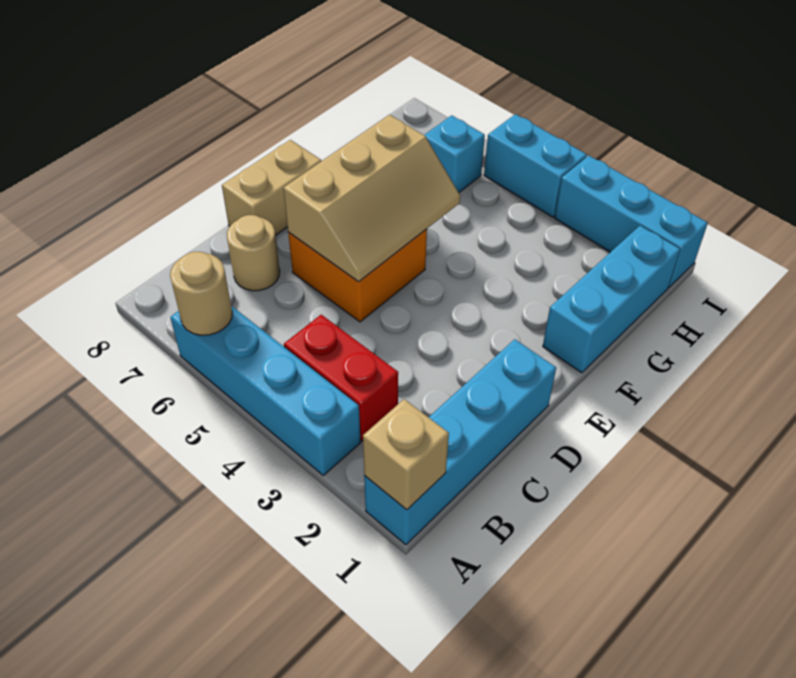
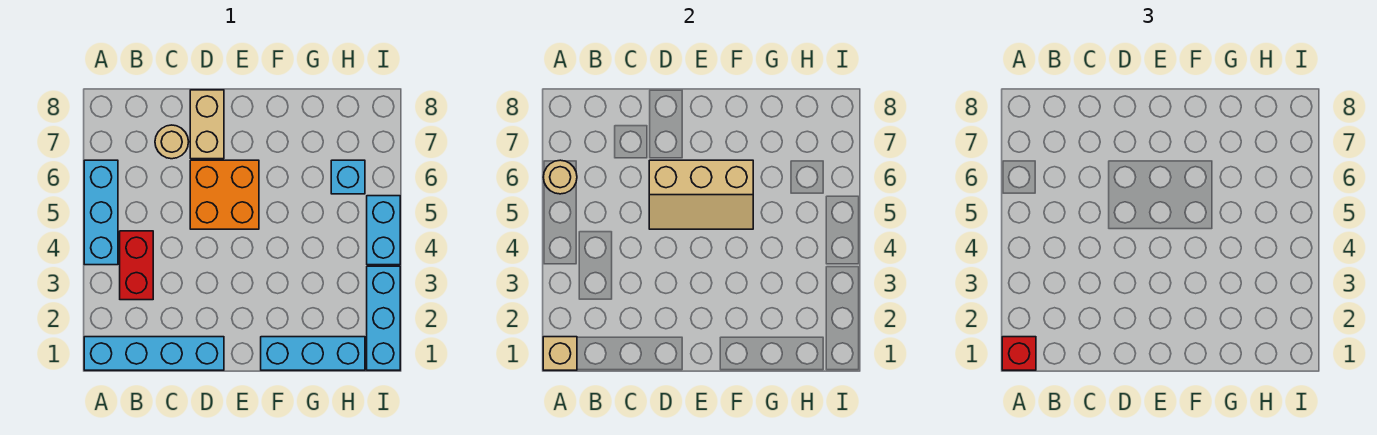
none -> red brick A1 level 3
cyan brick A3:A6 level 1 -> cyan brick A4:A6 level 1
tan brick D8:E8 level 1 -> tan brick D7:D8 level 1

